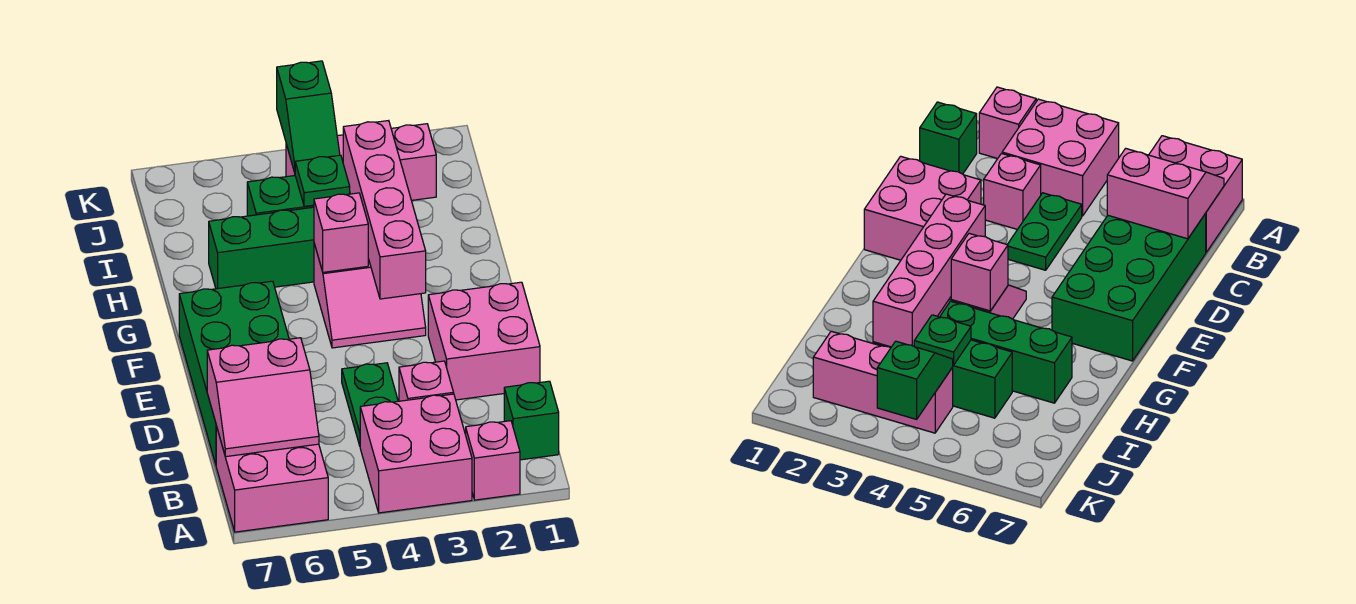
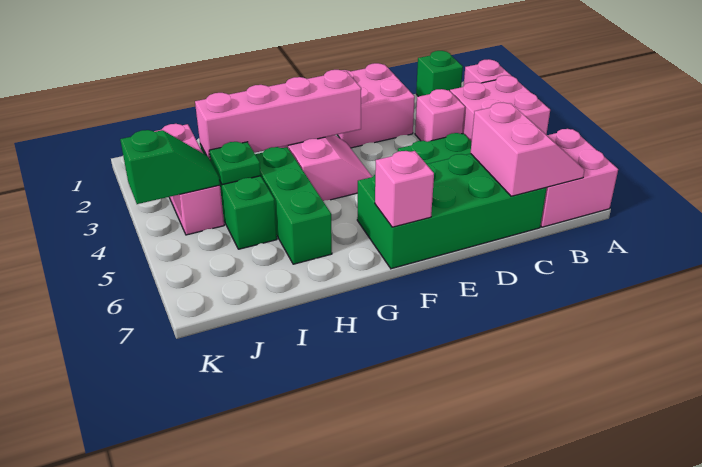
pink brick G4 level 2 -> pink brick F7 level 2

